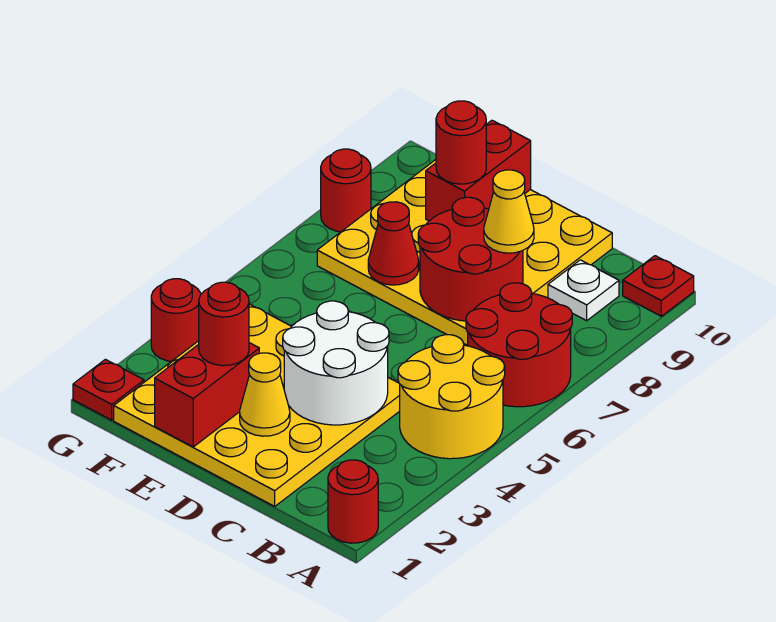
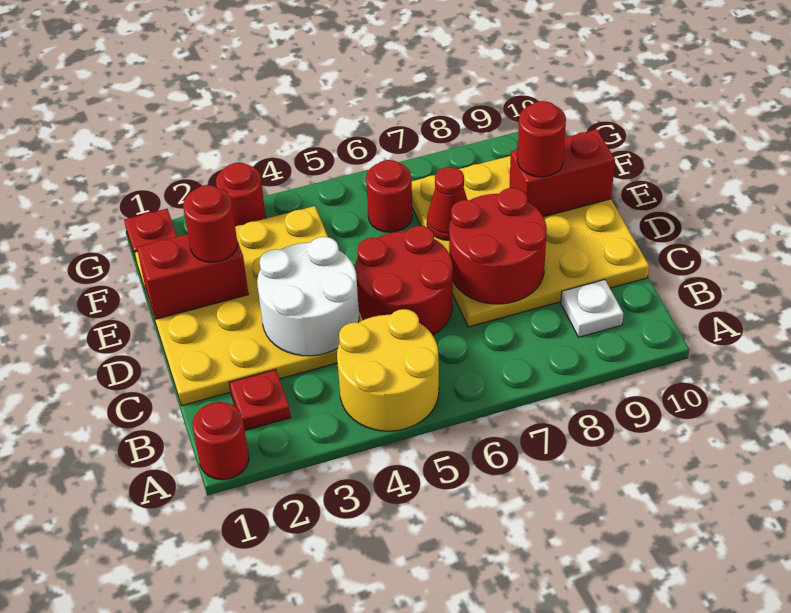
red round brick A6:B7 level 1 -> red round brick C5:D6 level 1
red plate A10 level 1 -> red plate B2 level 1
yellow cone C8 level 3 -> none
yellow cone D2 level 2 -> none
red round brick G8 level 1 -> red round brick F6 level 1

